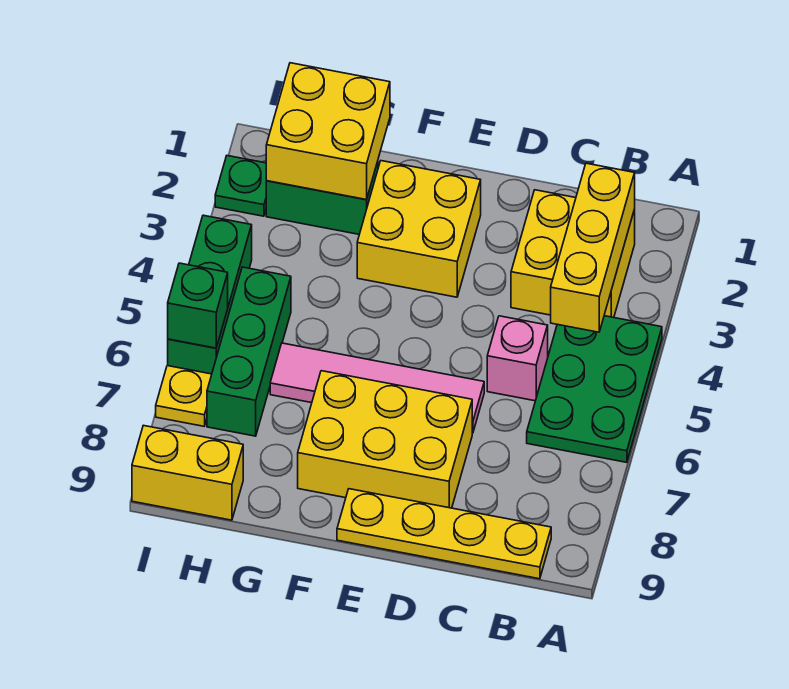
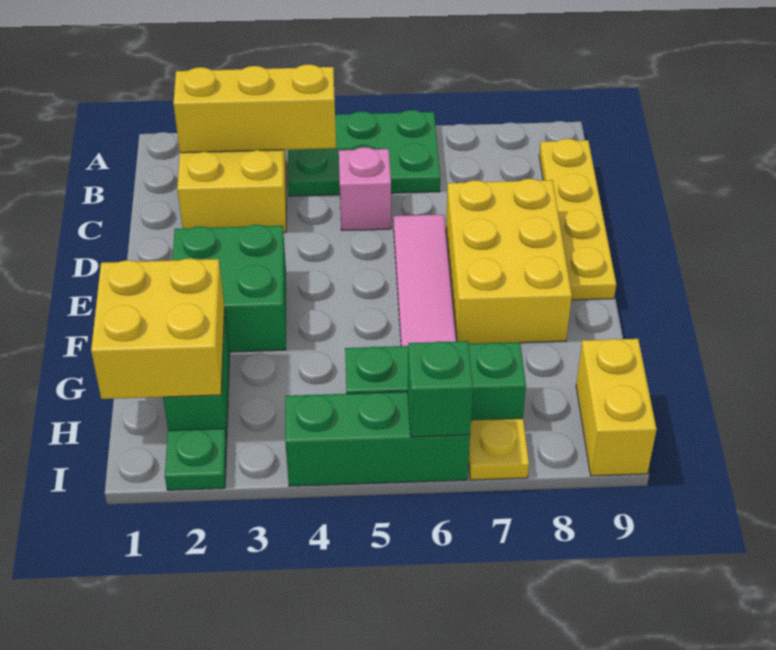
yellow brick E2:F3 level 1 -> green brick E2:F3 level 1

